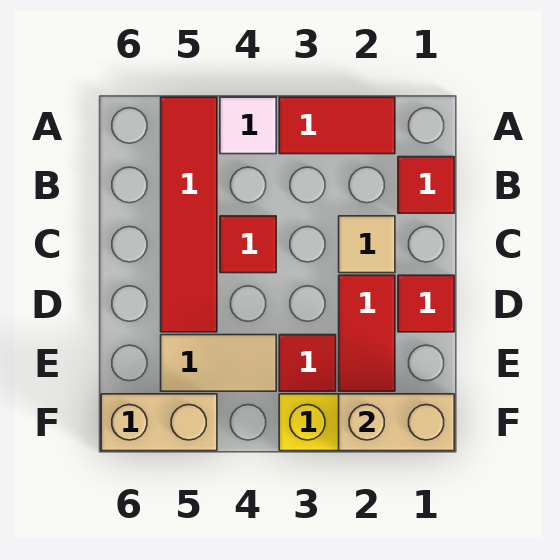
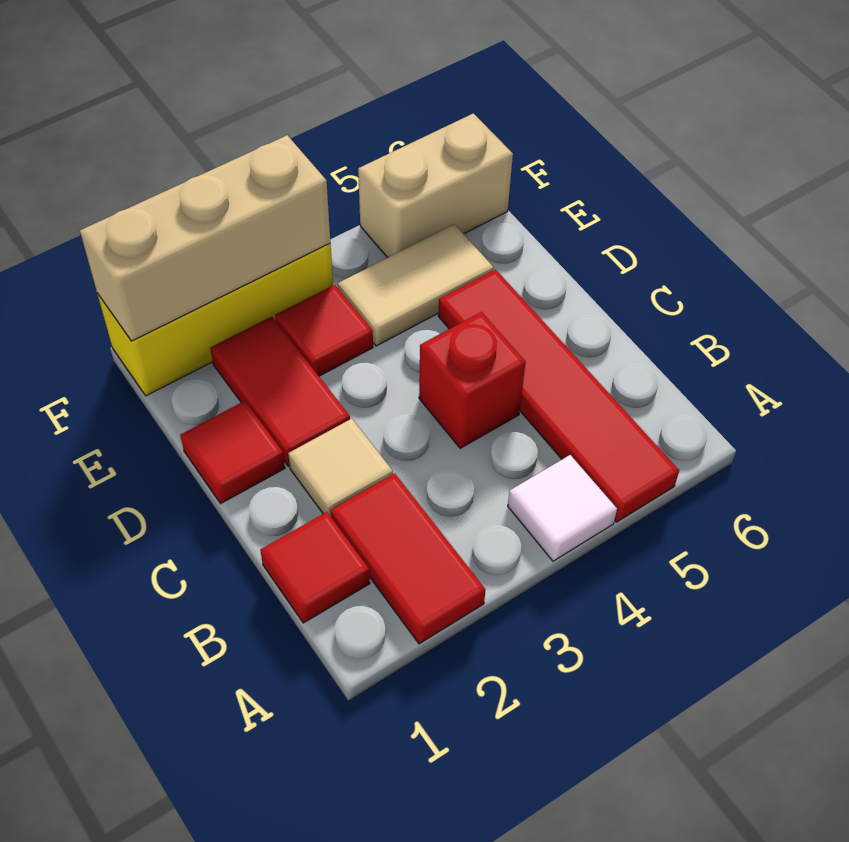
red tile A2:A3 level 1 -> red tile A2:B2 level 1
red tile C4 level 1 -> red brick C4 level 1
tan brick F1:F2 level 2 -> tan brick F1:F3 level 2

